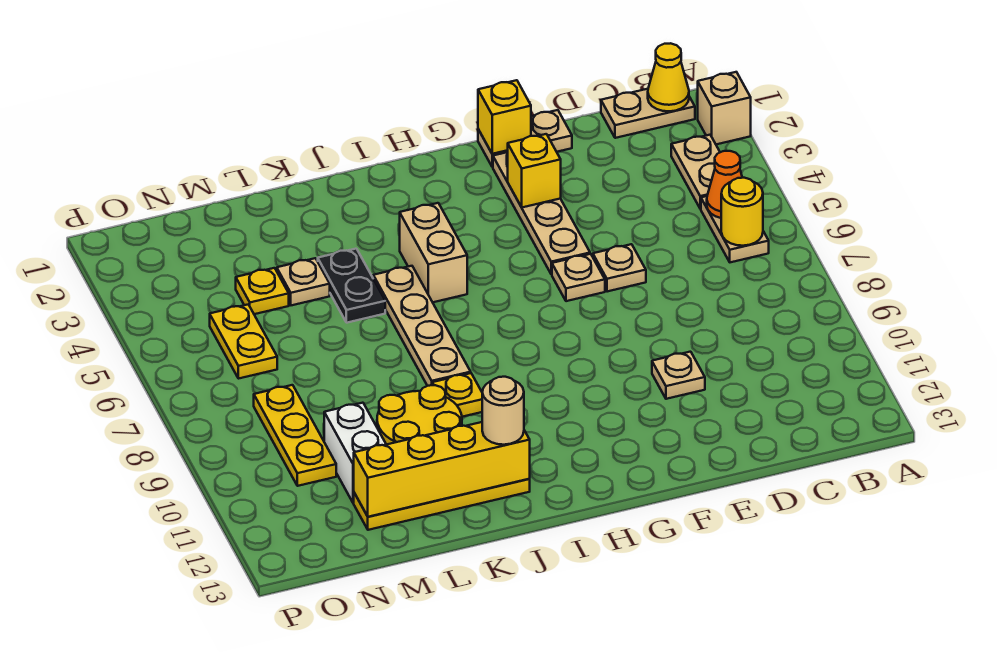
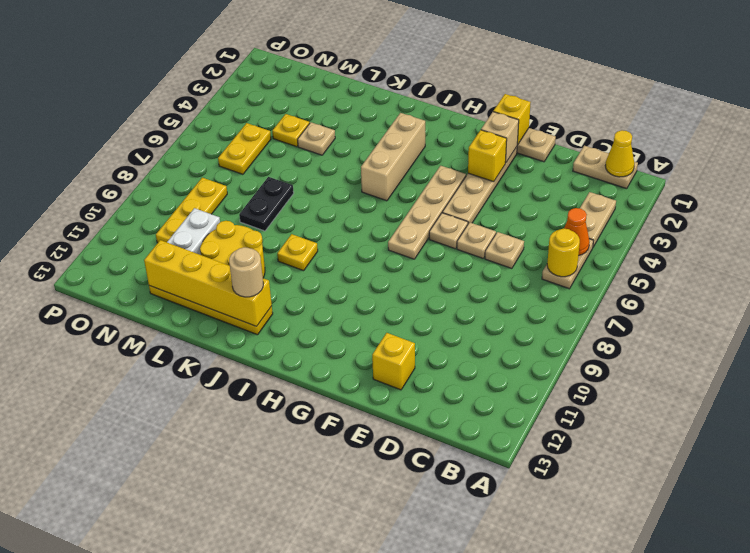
tan brick A2 level 1 -> tan brick F2 level 2
tan plate E10 level 1 -> tan plate D6 level 1
none -> yellow brick E12 level 1
tan brick I4:I5 level 1 -> tan brick I3:I5 level 1
tan plate J5:J8 level 1 -> tan plate G4:G7 level 1
black plate K4:K5 level 1 -> black plate L7:L8 level 1

